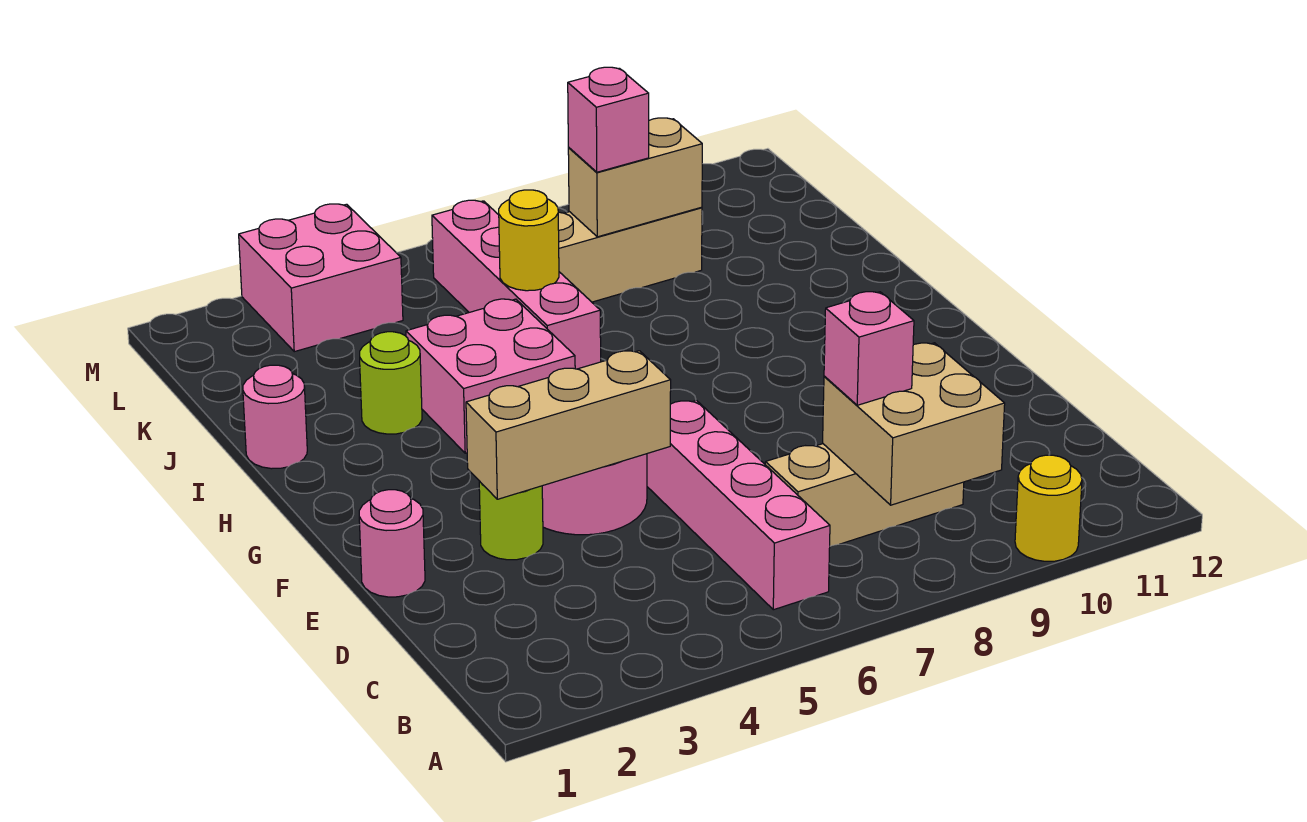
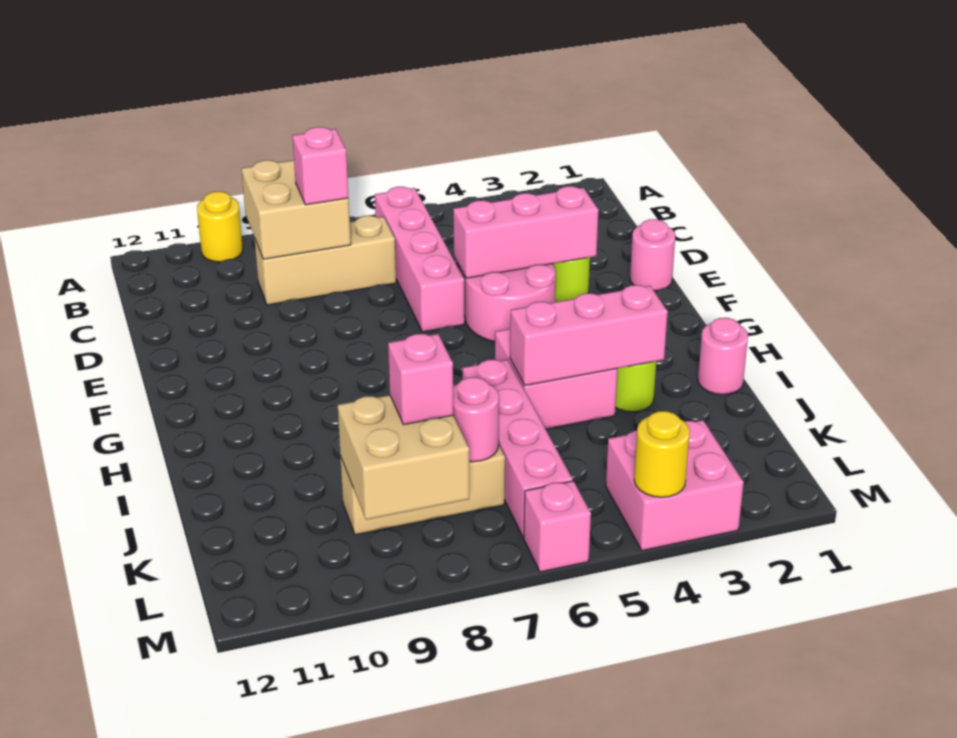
tan brick E3:E5 level 2 -> pink brick E3:E5 level 2
none -> pink brick I3:I5 level 2
yellow round brick J6 level 2 -> yellow round brick M4 level 2
none -> pink round brick K7 level 2
tan brick K8:K9 level 2 -> tan brick K8:L9 level 2
none -> pink brick M6 level 1

